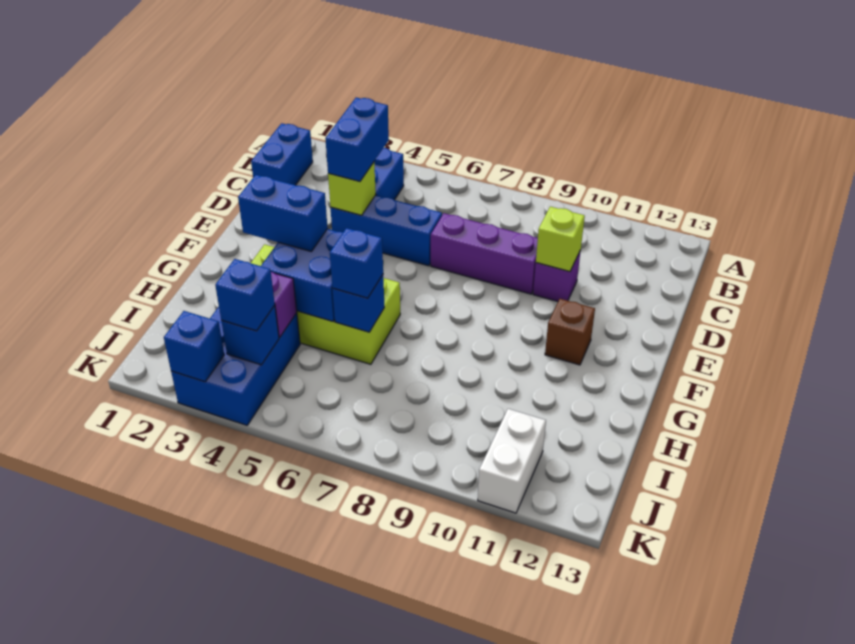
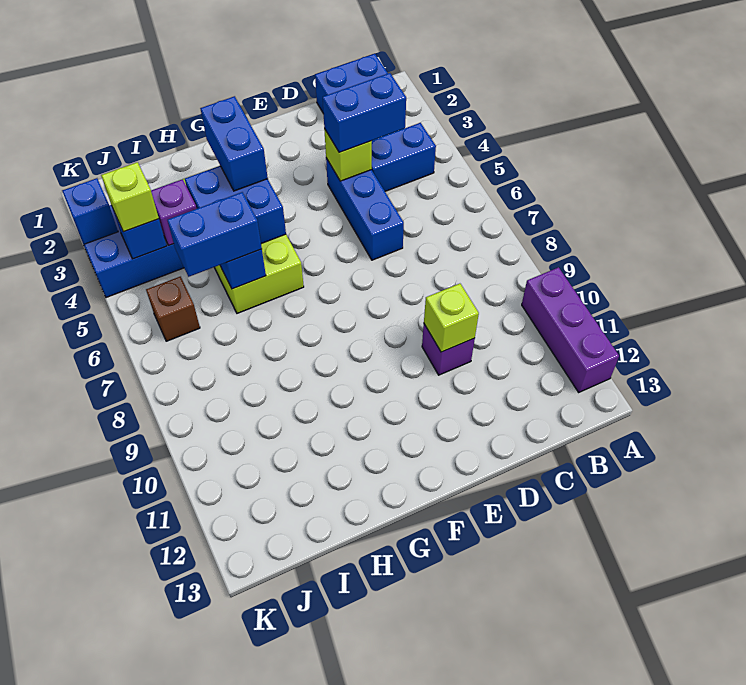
purple brick D7:D9 level 1 -> purple brick A10:A12 level 1
brown brick F11 level 1 -> brown brick J6 level 1
blue brick H6 level 3 -> blue brick H6:I6 level 3
blue brick J4 level 3 -> lime brick J4 level 3
white brick J11:K11 level 1 -> none

